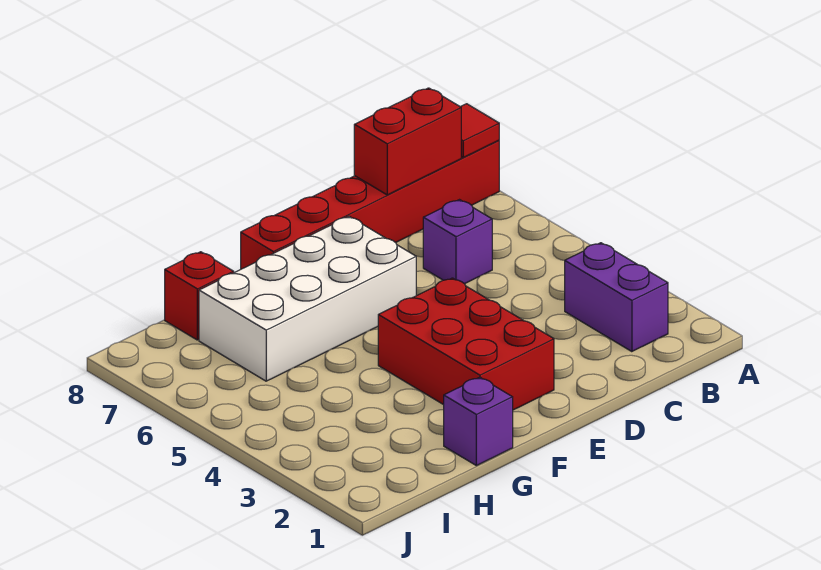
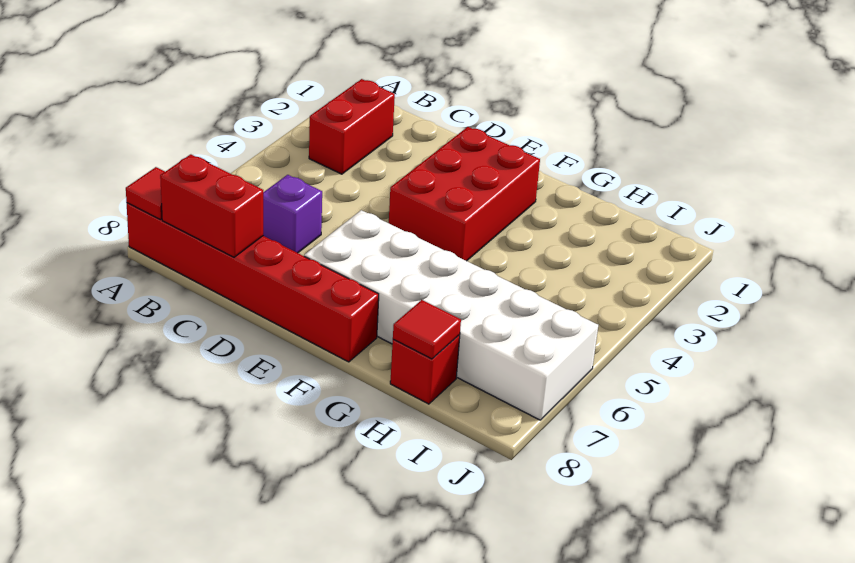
purple brick B2:B3 level 1 -> red brick B2:B3 level 1
white brick E6:H7 level 1 -> white brick E6:J7 level 1
purple brick G1 level 1 -> none
none -> red tile H8 level 2

